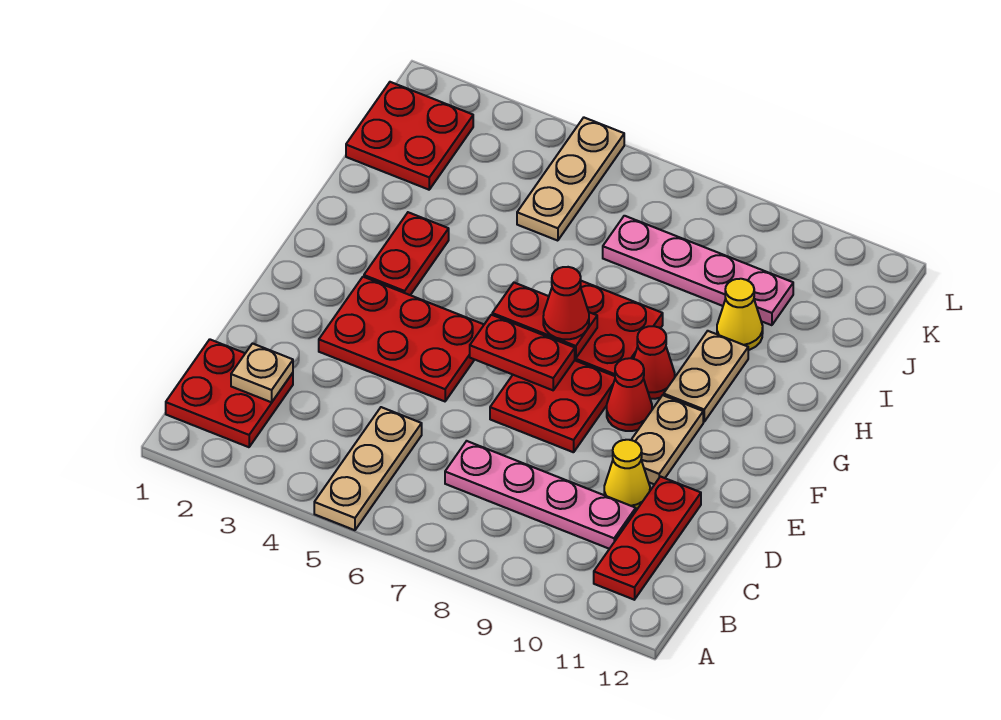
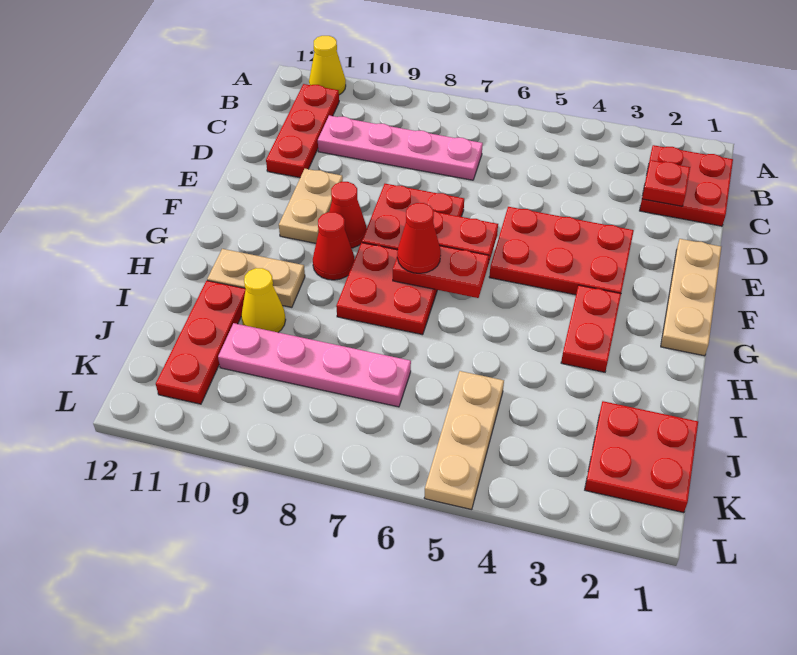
tan plate A5:C5 level 1 -> tan plate E1:G1 level 1
tan plate C2 level 2 -> red plate C2 level 2
yellow cone D10 level 1 -> yellow cone A11 level 1
tan plate G10:H10 level 1 -> tan plate H10:H11 level 1
none -> red plate I11:K11 level 1

